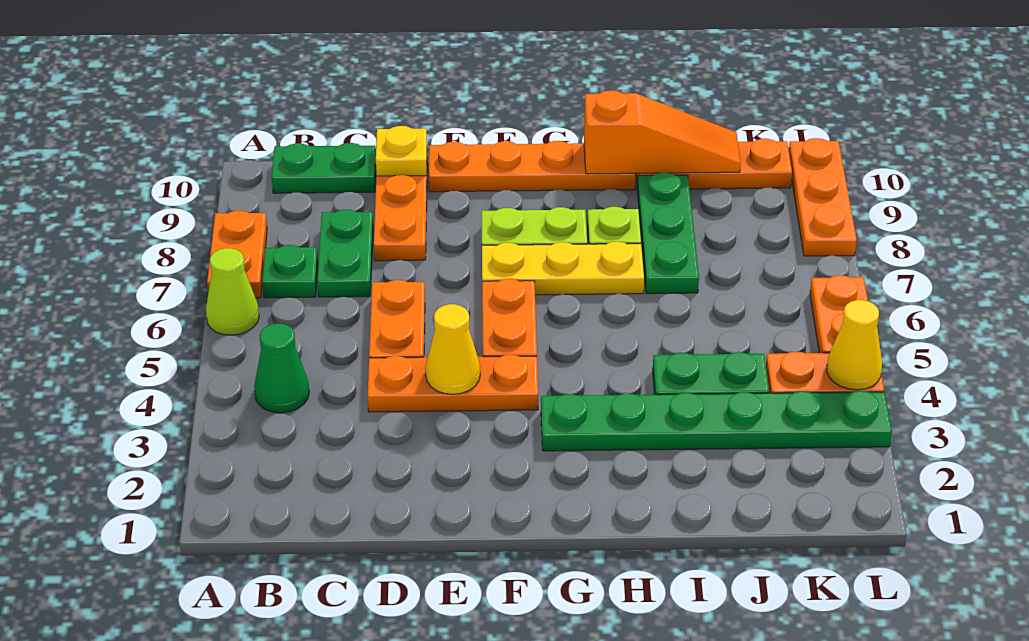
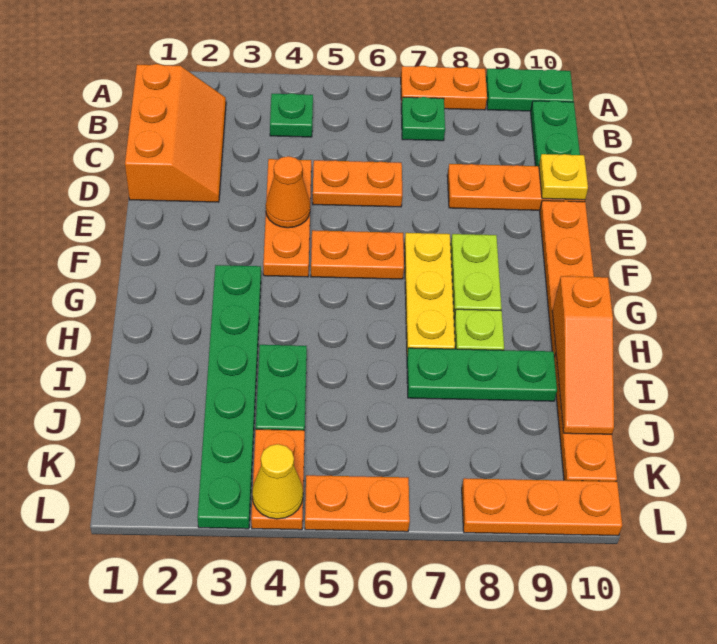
lime cone A6 level 1 -> none
none -> orange slope B1:D2 level 1 top 1
green cone B4 level 1 -> green plate B4 level 1
green plate C7:C8 level 1 -> green plate A9:A10 level 1
yellow cone E4 level 2 -> orange cone E4 level 2

